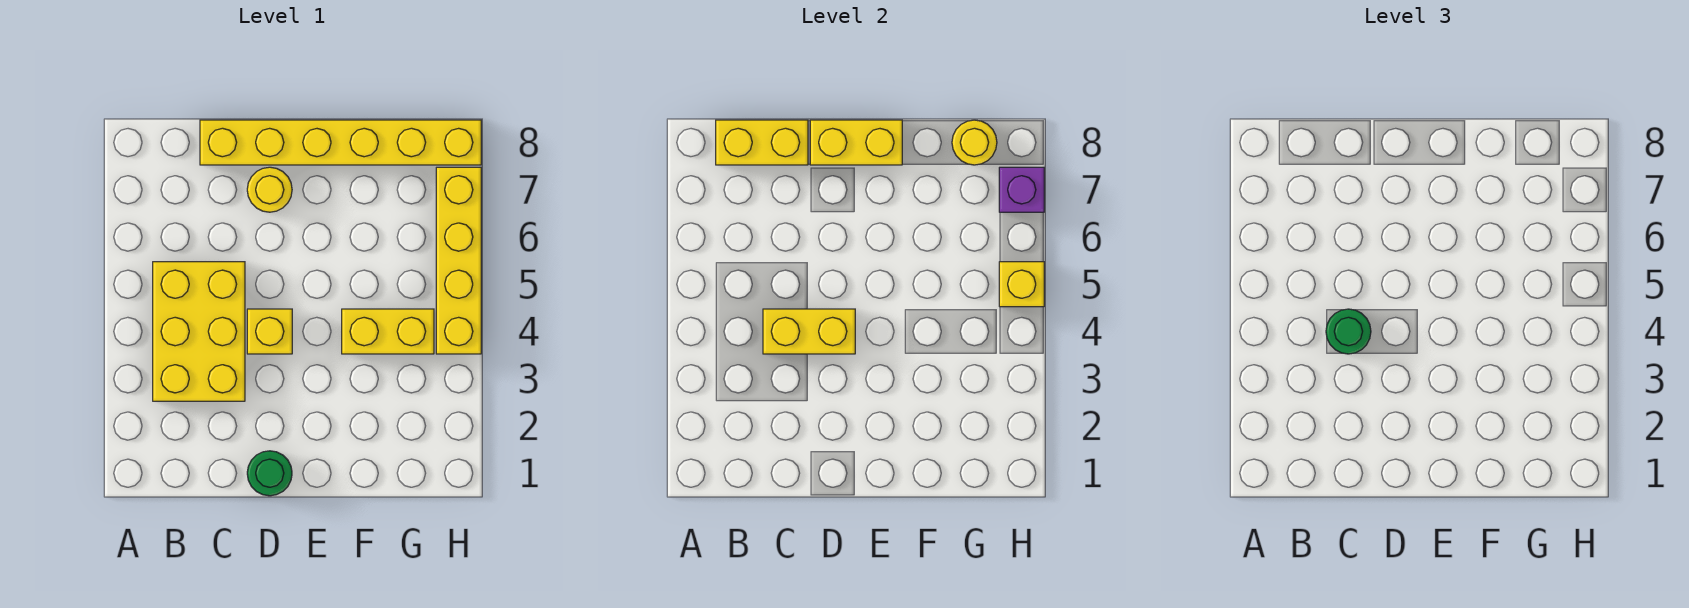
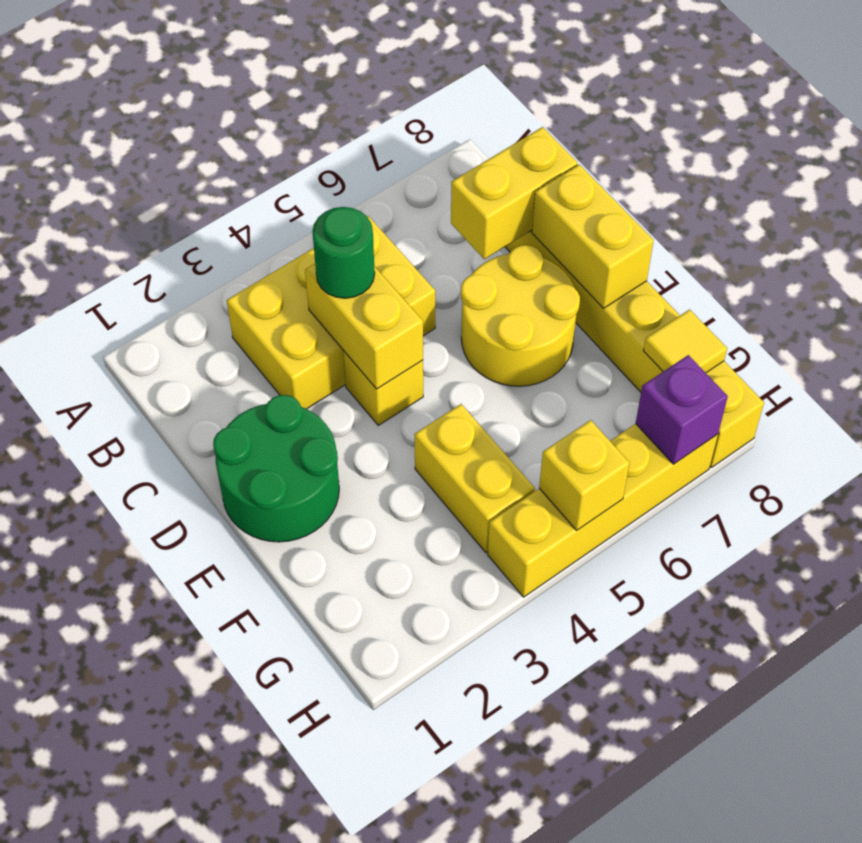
yellow brick B8:C8 level 2 -> yellow brick C7:C8 level 2
green round brick D1 level 1 -> green round brick D1:E2 level 1
yellow round brick D7 level 1 -> yellow round brick D6:E7 level 1
yellow round brick G8 level 2 -> yellow tile G8 level 2

